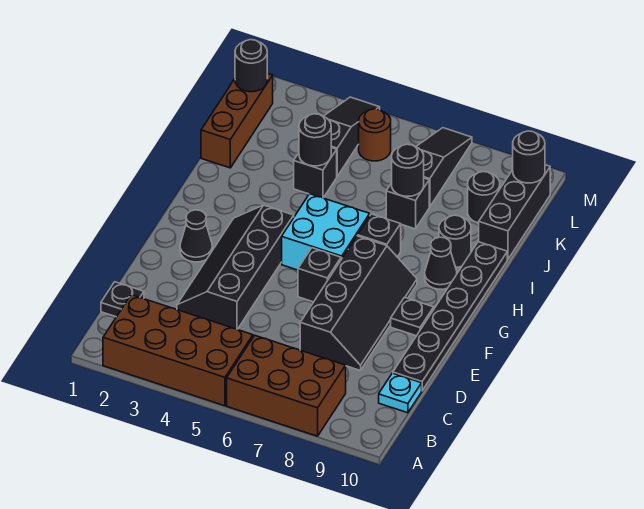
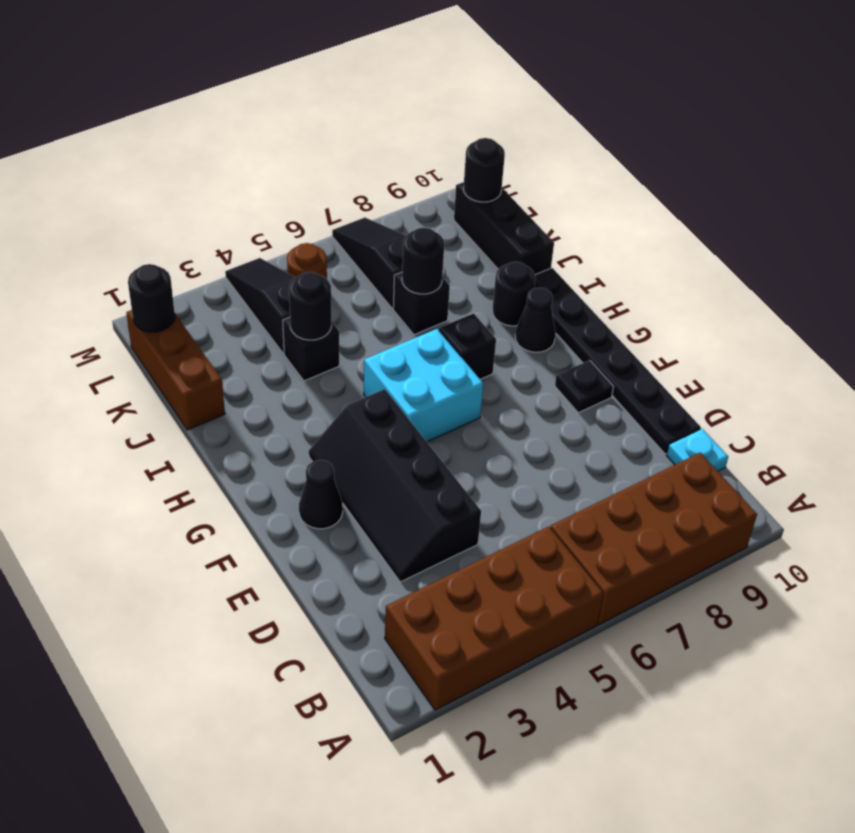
brown brick A6:B8 level 1 -> brown brick A6:B9 level 1
black plate C1 level 1 -> none
black slope D7:G8 level 1 top 7 -> none
black brick F6 level 1 -> none
black round brick K9 level 1 -> none

